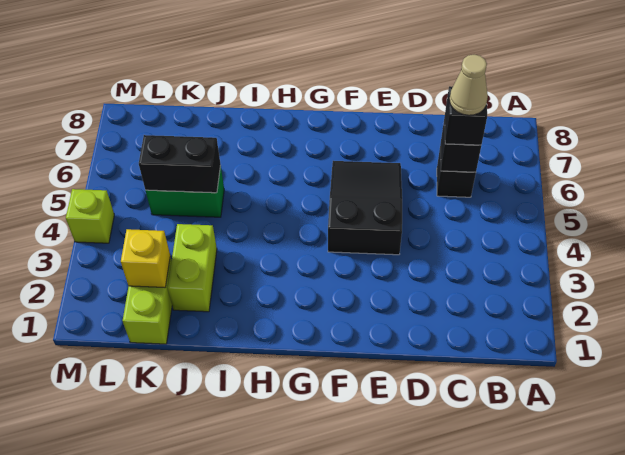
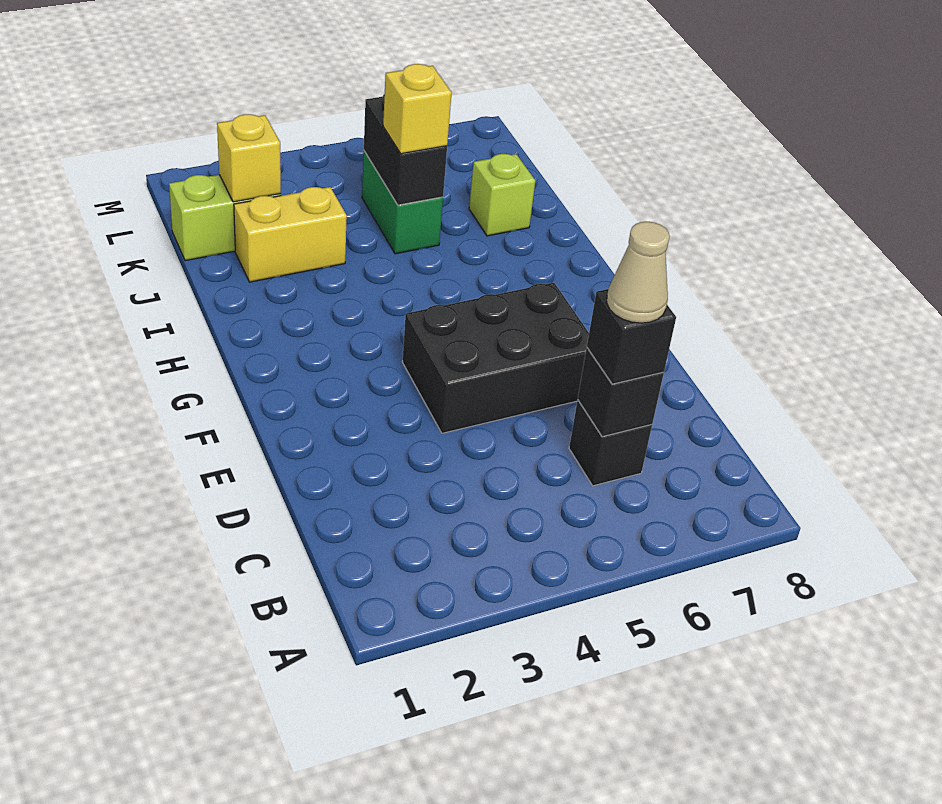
black slope E4:F6 level 1 top 4 -> black brick E4:F6 level 1
lime brick J2:J3 level 1 -> yellow brick J2:J3 level 1
none -> yellow brick J5 level 3
lime brick M4 level 1 -> lime brick J7 level 1

